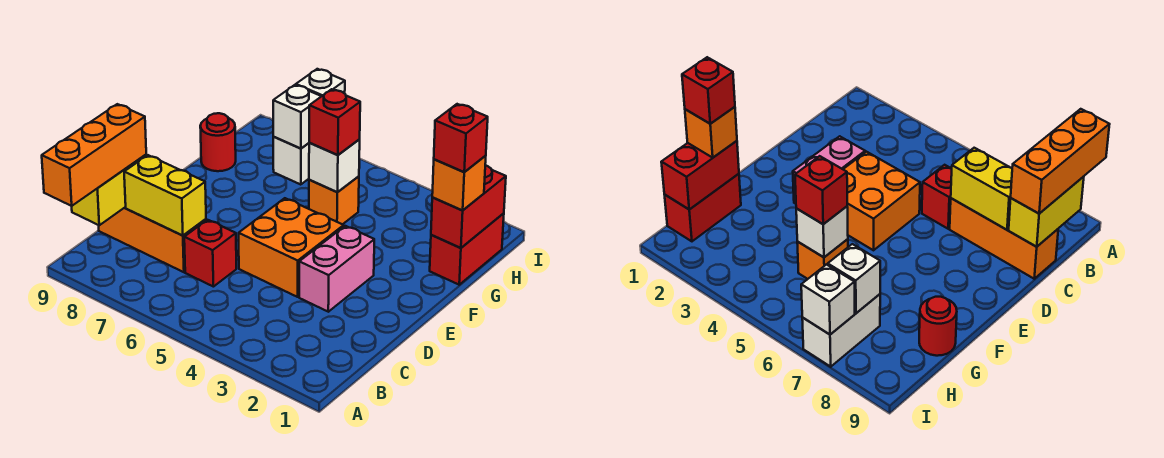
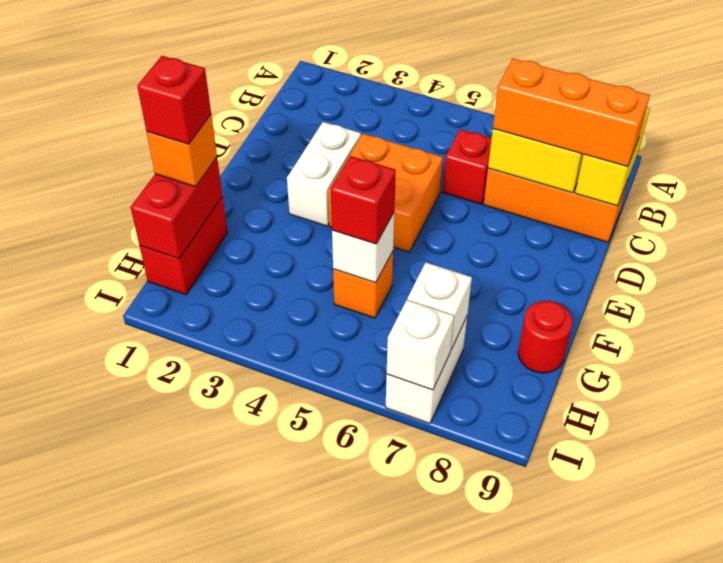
orange brick A9:C9 level 3 -> orange brick C7:C9 level 3
pink brick D3:E3 level 1 -> white brick D3:E3 level 1

